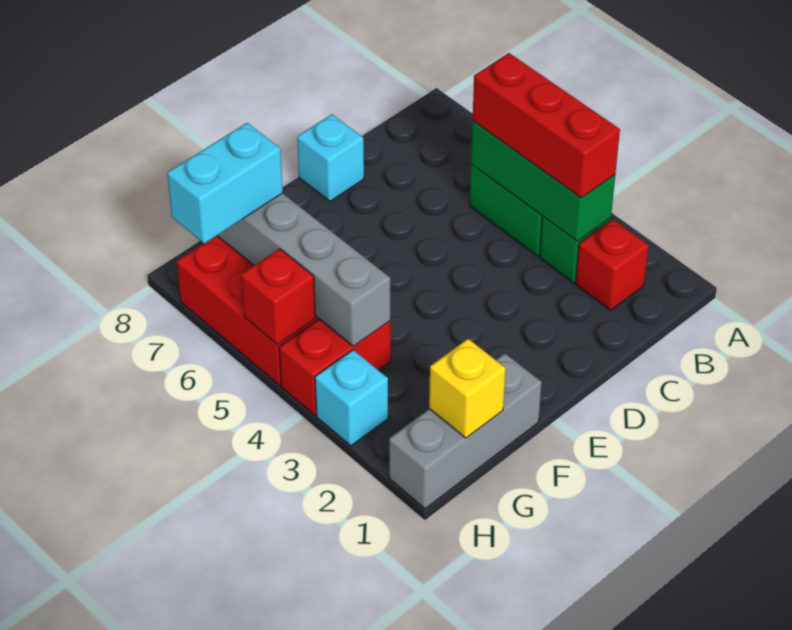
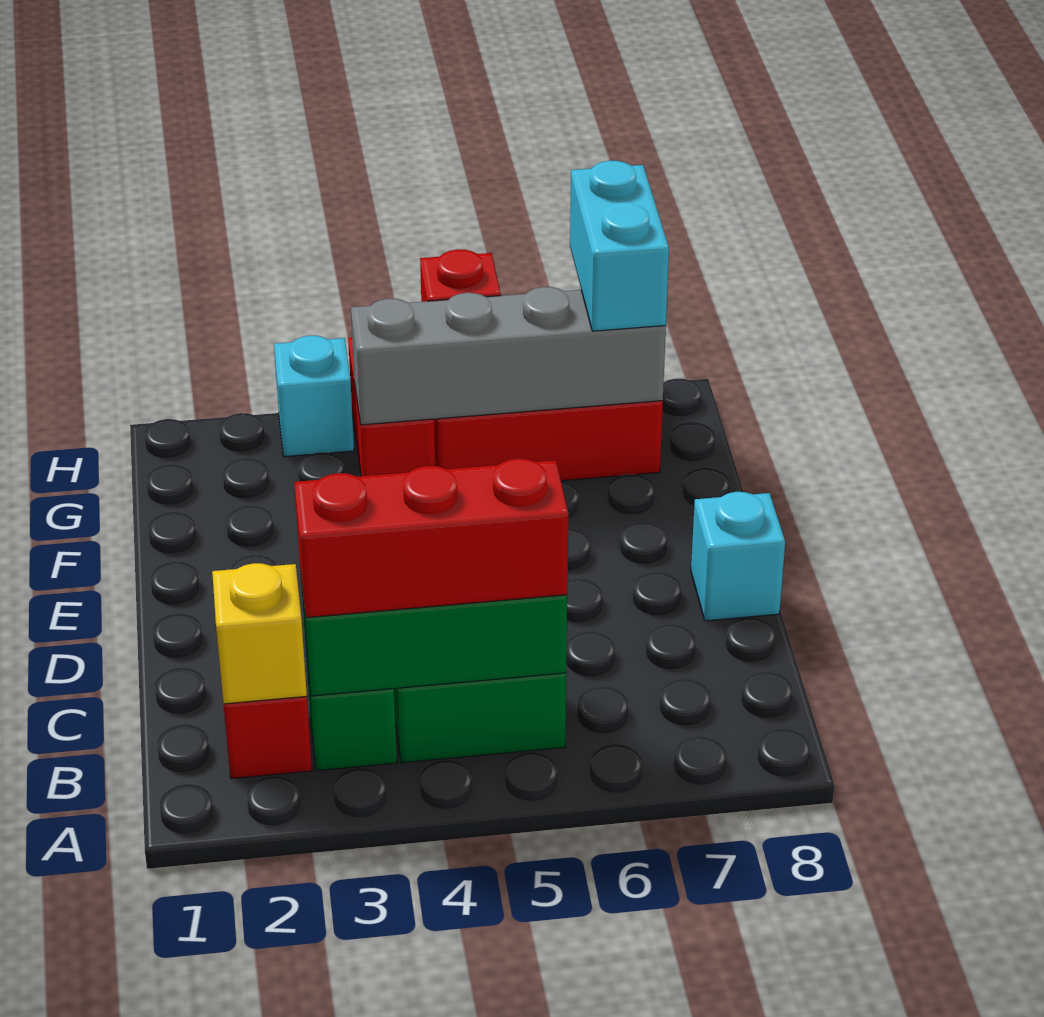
grey brick F1:H1 level 1 -> none
yellow brick G1 level 2 -> yellow brick B2 level 2

